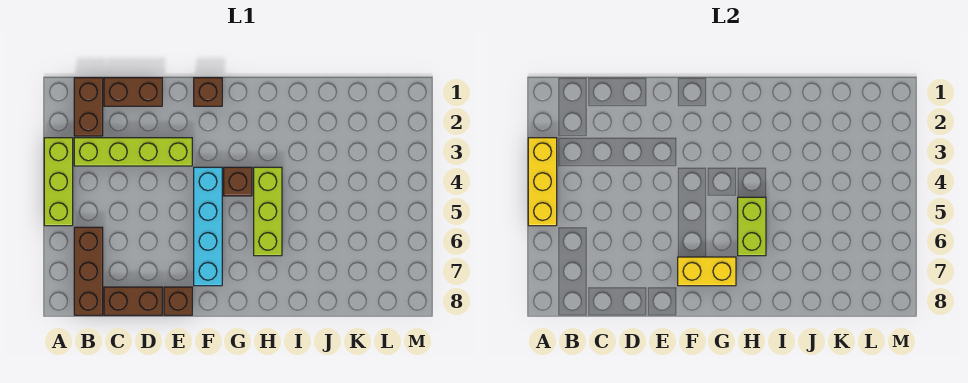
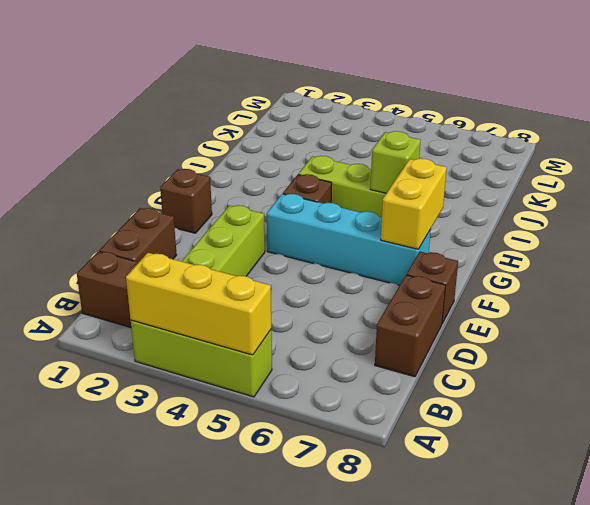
brown brick B6:B8 level 1 -> none
lime brick H5:H6 level 2 -> lime brick H6 level 2

